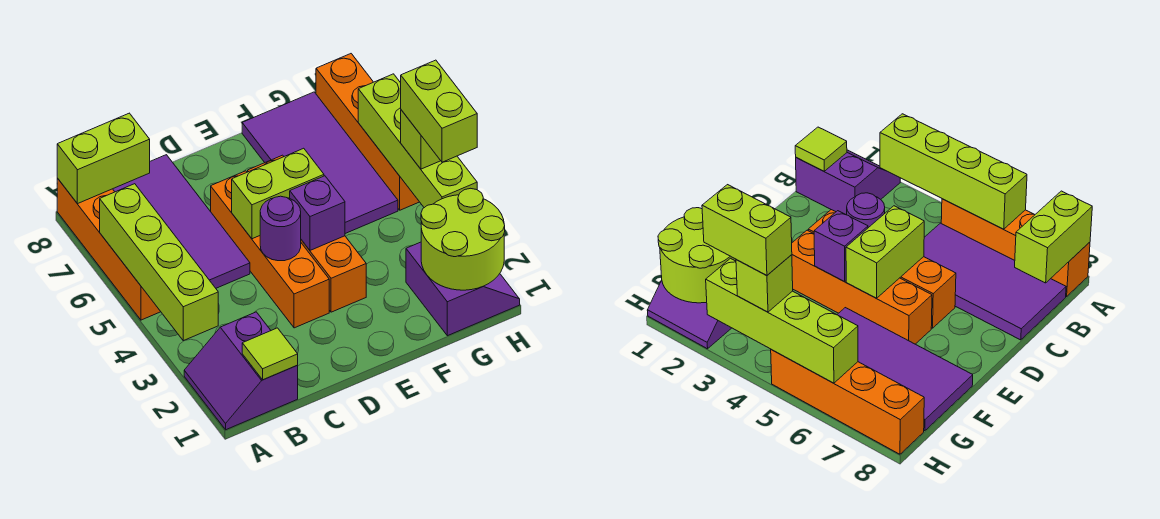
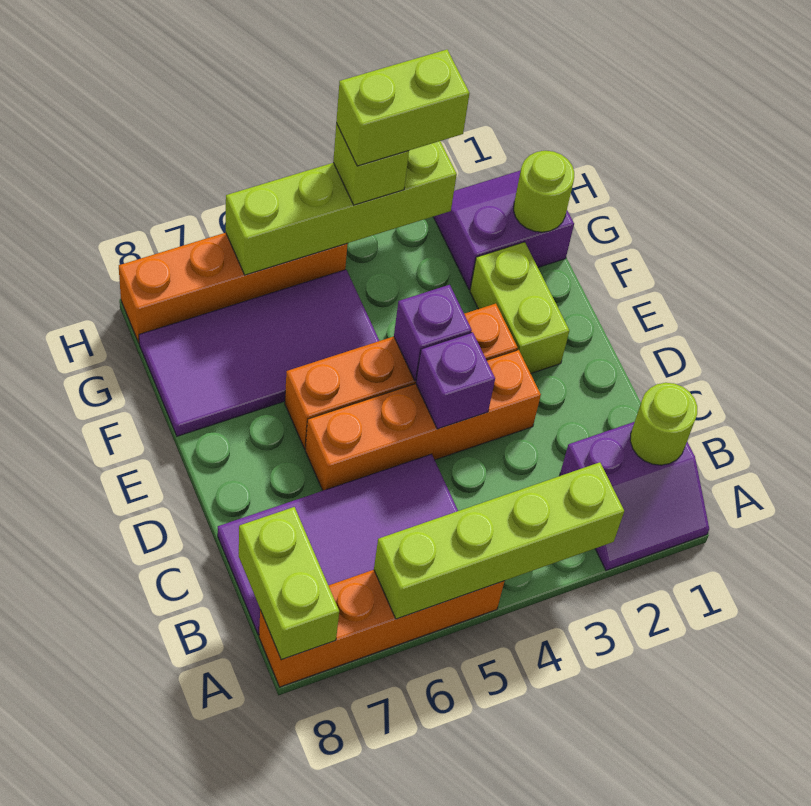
lime tile B1 level 2 -> lime round brick B1 level 2
purple round brick D4 level 2 -> purple brick D4 level 2
lime brick D5:E5 level 2 -> lime brick E2:F2 level 1
lime round brick G1:H2 level 2 -> lime round brick G1 level 2

